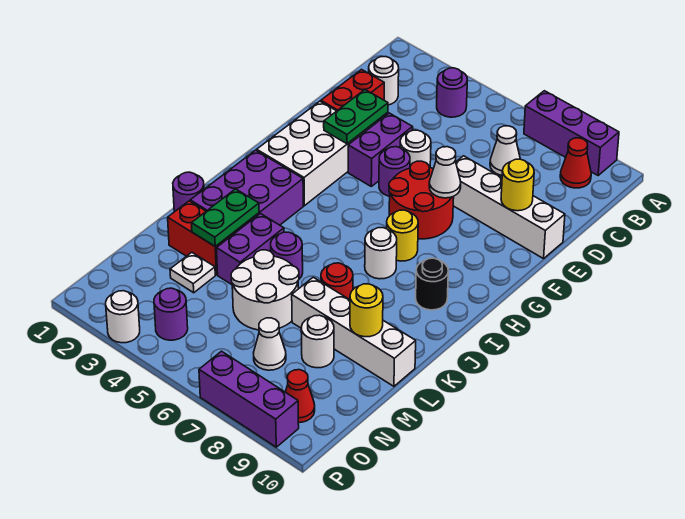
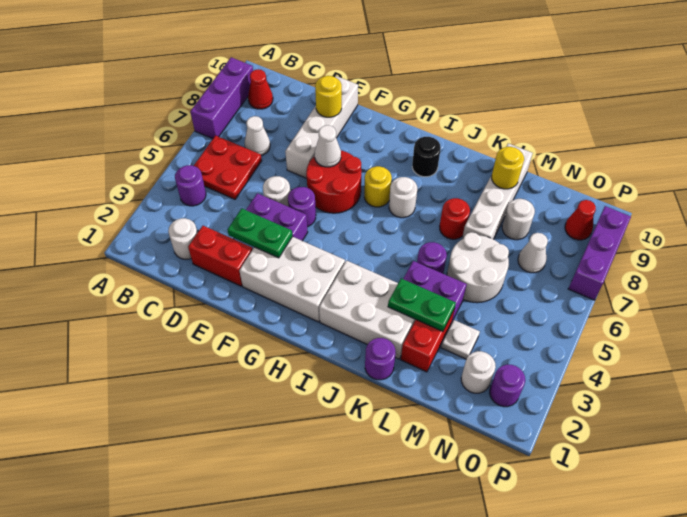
none -> red plate B5:C6 level 1
purple brick I2:K3 level 1 -> white brick I2:K3 level 1
purple round brick O4 level 1 -> purple round brick O2 level 1
white round brick P3 level 1 -> white round brick N2 level 1

